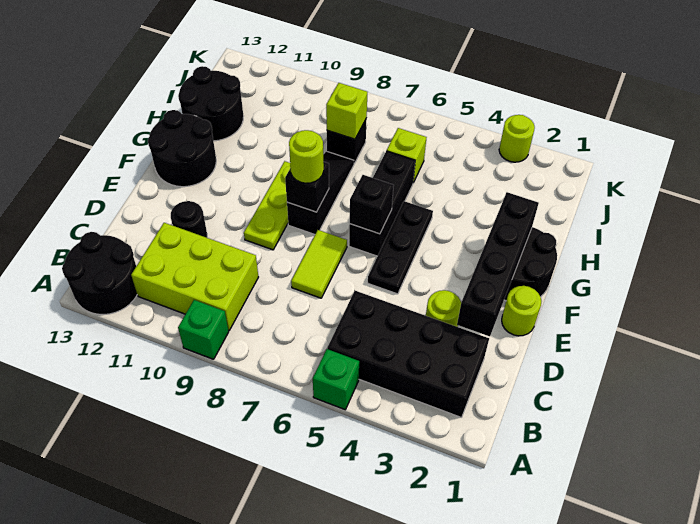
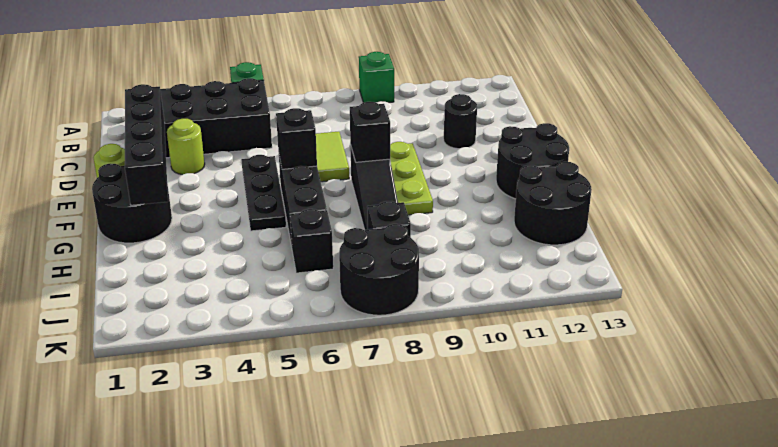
black round brick A12:B13 level 1 -> black round brick J7:K8 level 1
lime brick B9:C11 level 1 -> none
lime round brick F8 level 3 -> none
lime brick I6 level 1 -> black brick I6 level 1
lime brick I8 level 2 -> none
lime round brick K3 level 1 -> none

